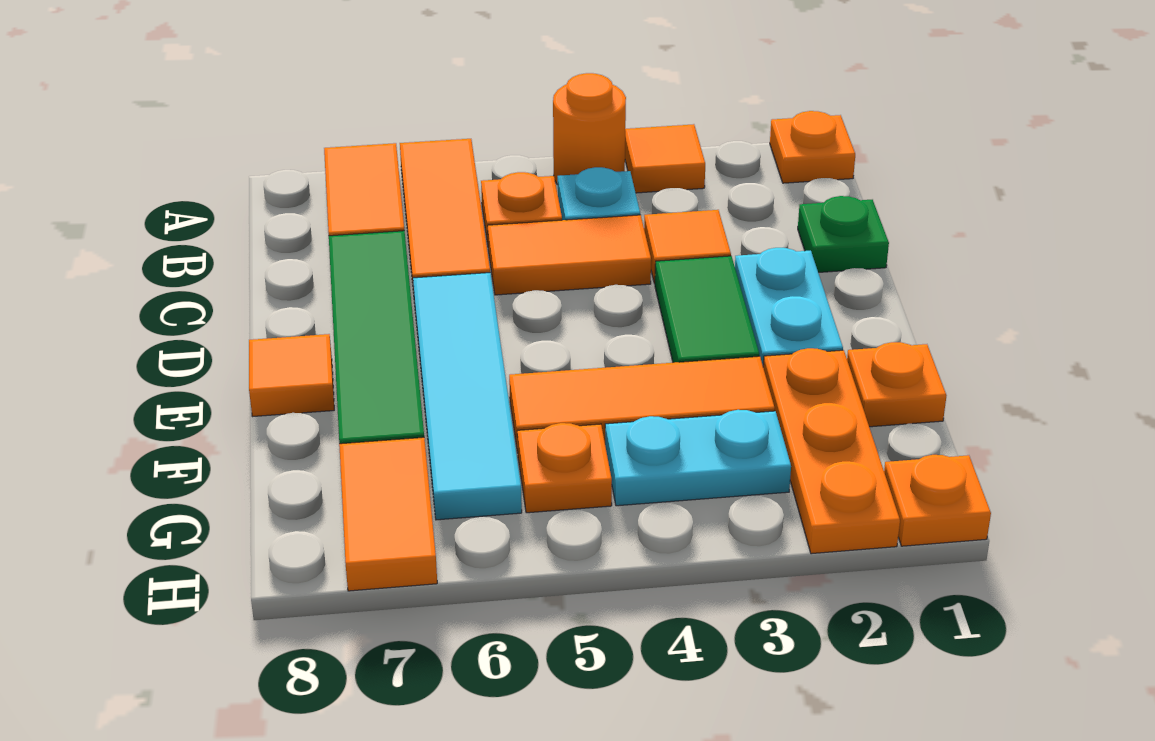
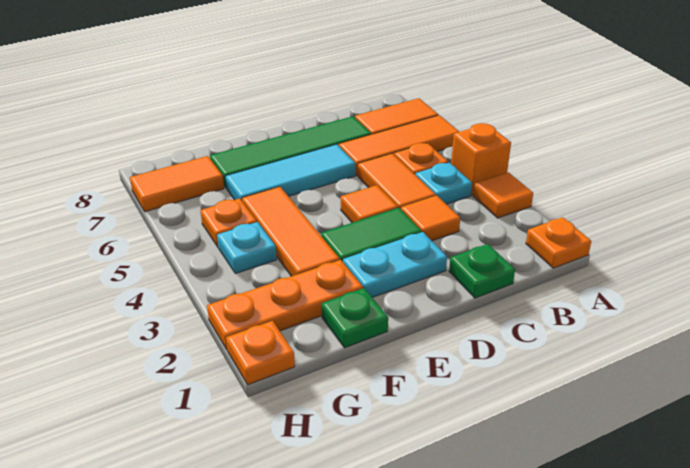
orange round brick A4 level 1 -> orange brick A4 level 1
cyan tile D6:G6 level 1 -> cyan tile D6:F6 level 1
orange tile E8 level 1 -> orange tile D4 level 1
orange plate F1 level 1 -> green plate F1 level 1
cyan plate G3:G4 level 1 -> cyan plate G4 level 1

